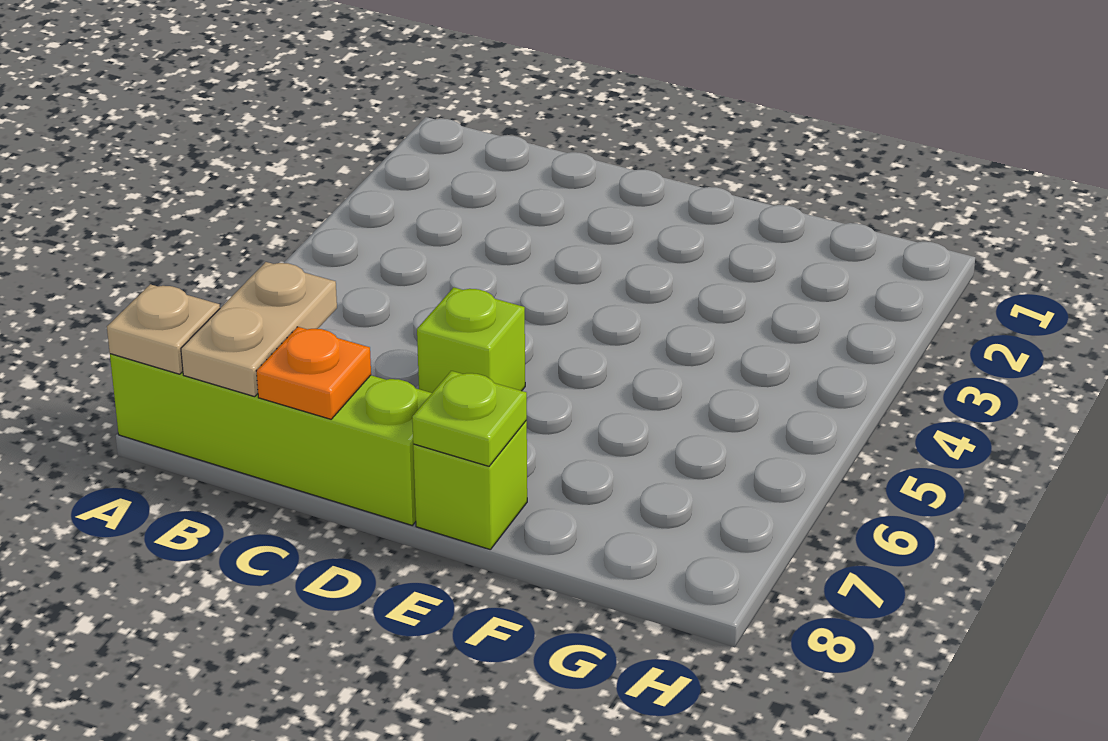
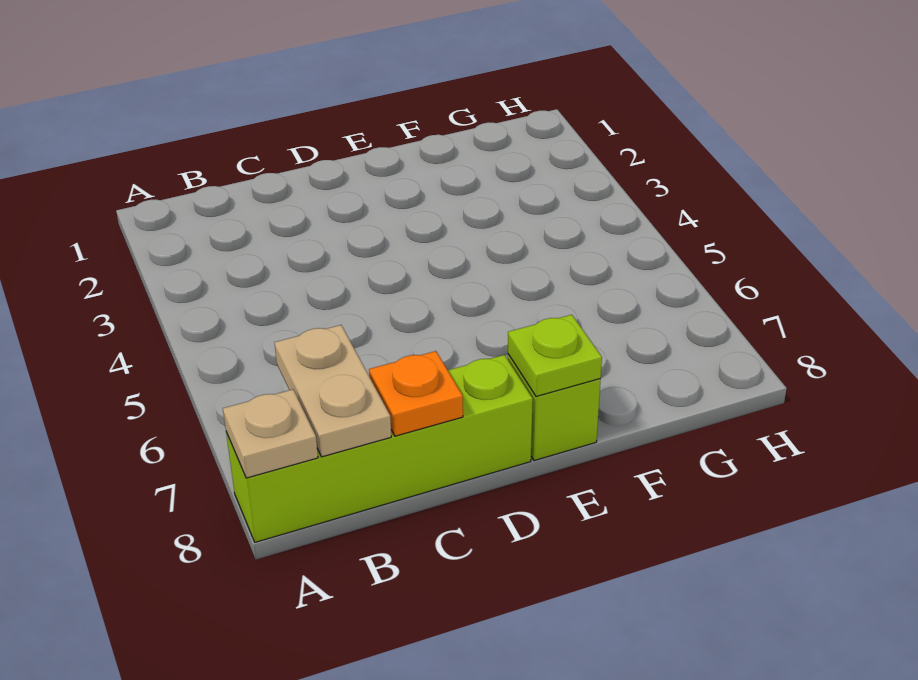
lime brick D6 level 1 -> none

